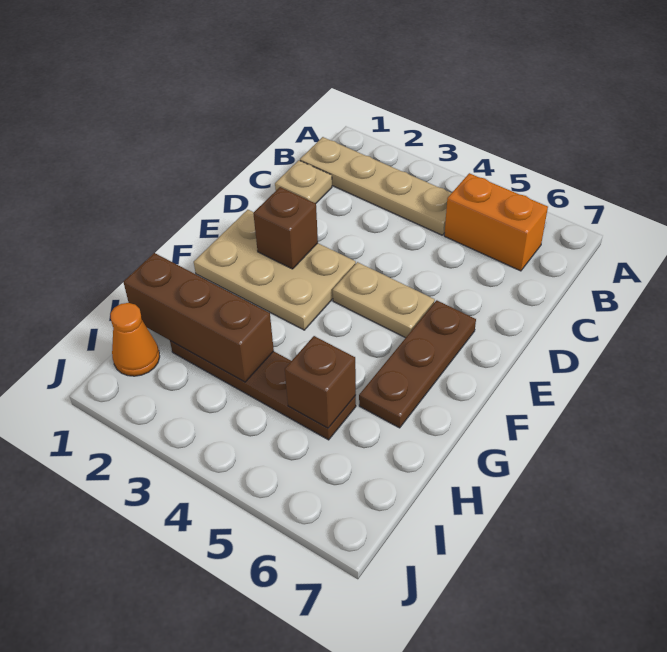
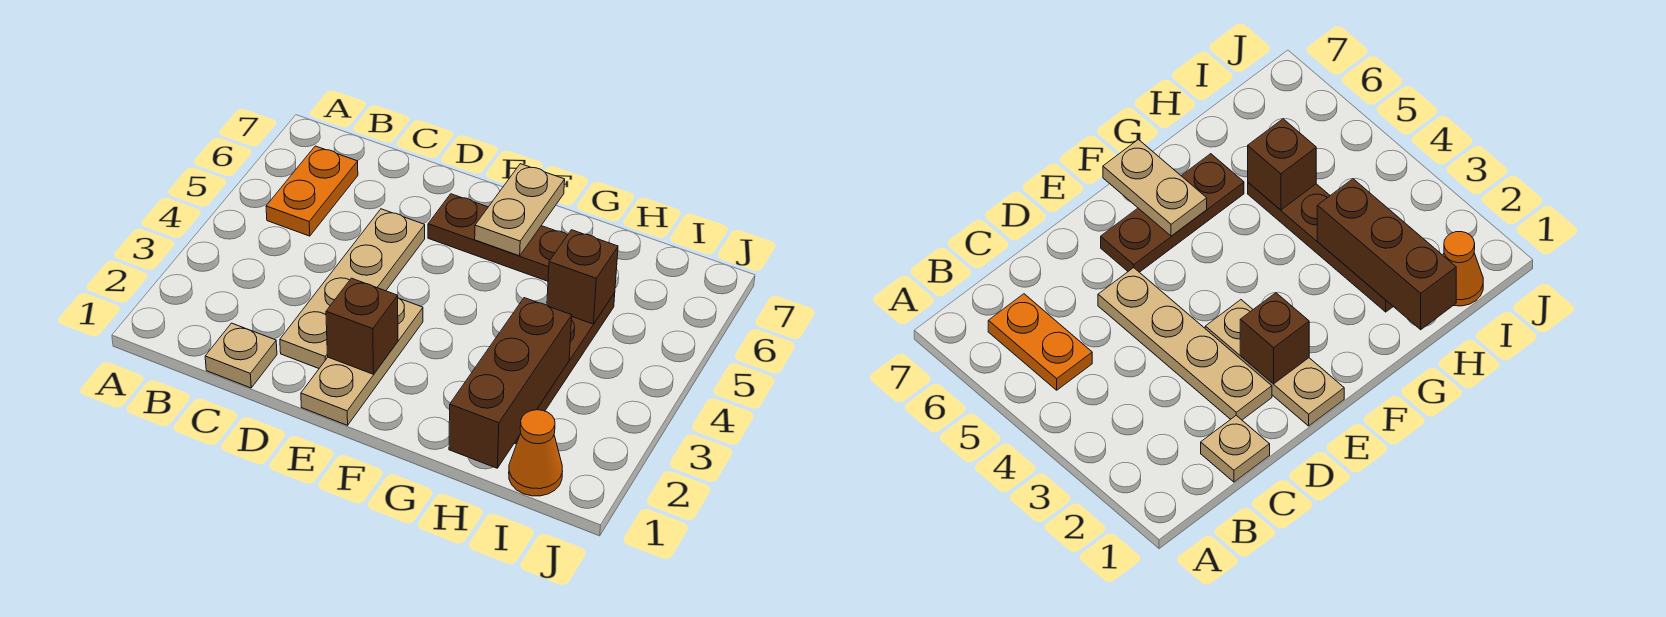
tan plate B1:B4 level 1 -> tan plate D2:D5 level 1
orange brick B5:B6 level 1 -> orange plate B5:B6 level 1
tan plate E1:F3 level 1 -> tan plate E1:E3 level 1
tan plate E4:E5 level 1 -> tan plate F6:F7 level 2

